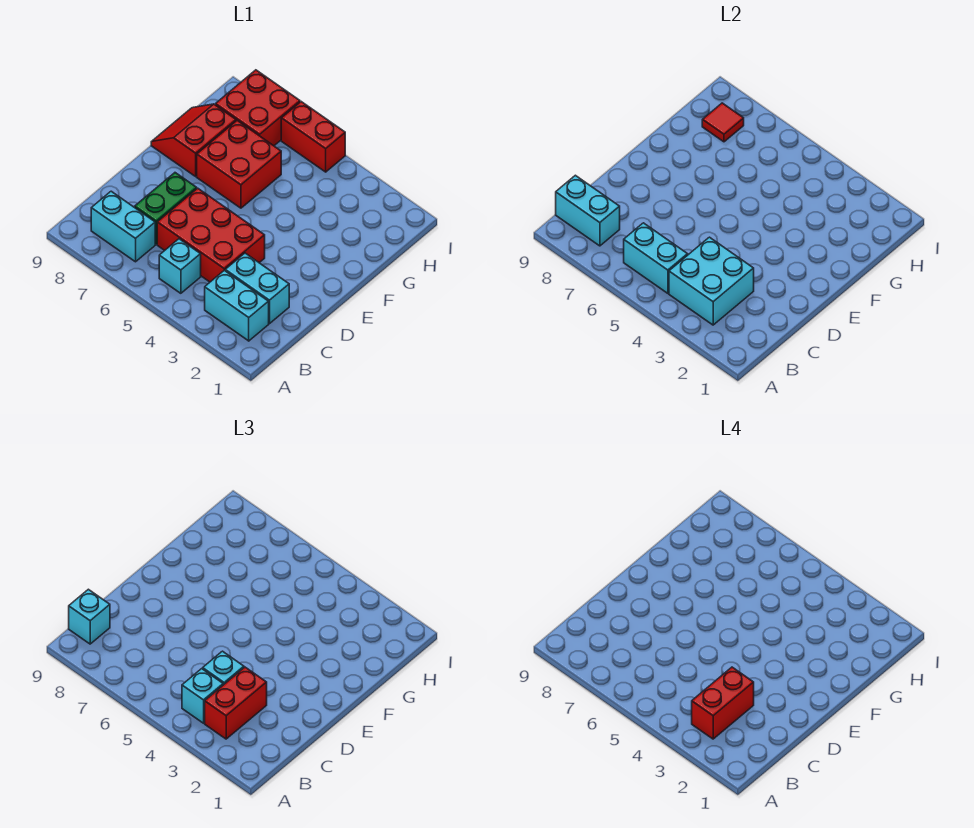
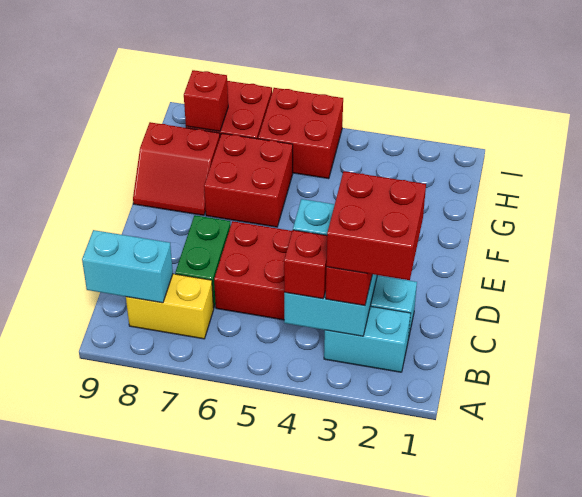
red brick B3:C3 level 4 -> red brick B2:C3 level 4
cyan brick B4 level 3 -> red brick B4 level 3
cyan brick B5 level 1 -> none
cyan brick B5:B6 level 2 -> none
cyan brick B7:B8 level 1 -> yellow brick B7:B8 level 1
cyan brick B9 level 3 -> none
red slope F8:G9 level 1 top 8 -> red slope F8:G9 level 1 top G
red tile H8 level 2 -> red brick H8 level 2
red brick I5:I6 level 1 -> red brick H5:I6 level 1

